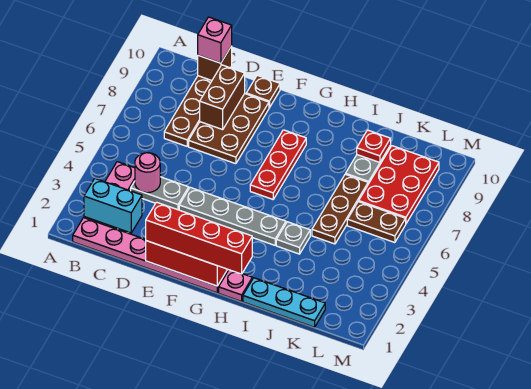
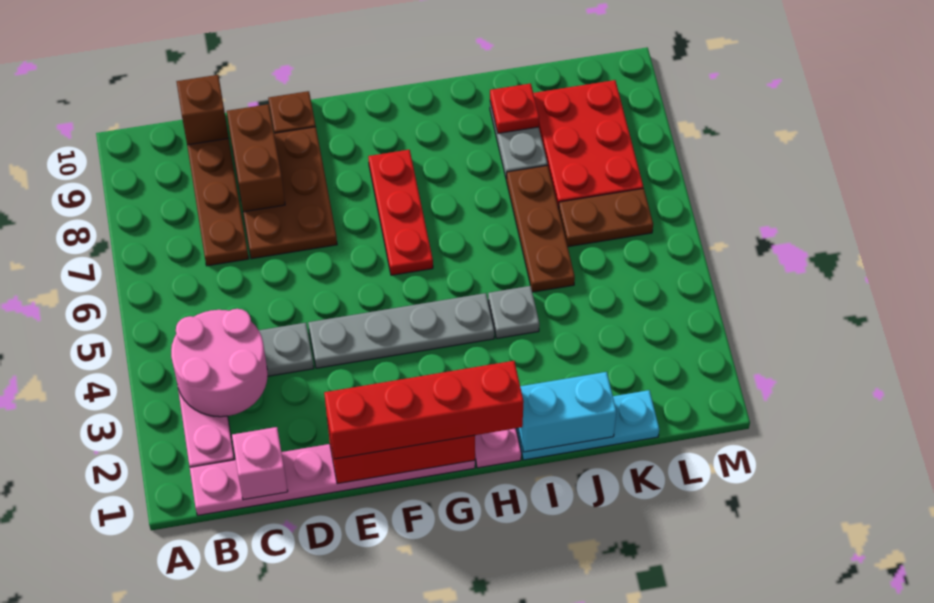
cyan brick B2:C2 level 2 -> cyan brick I1:J1 level 2
pink round brick C4 level 2 -> pink round brick B3:C4 level 2
pink brick C10 level 3 -> pink brick C1 level 2

